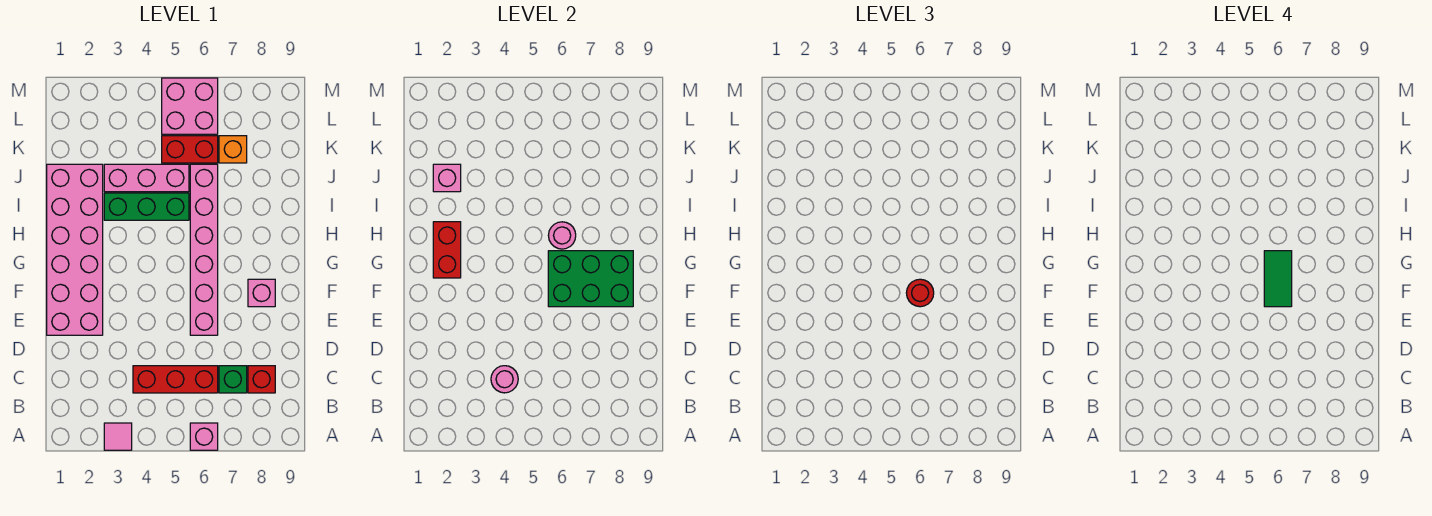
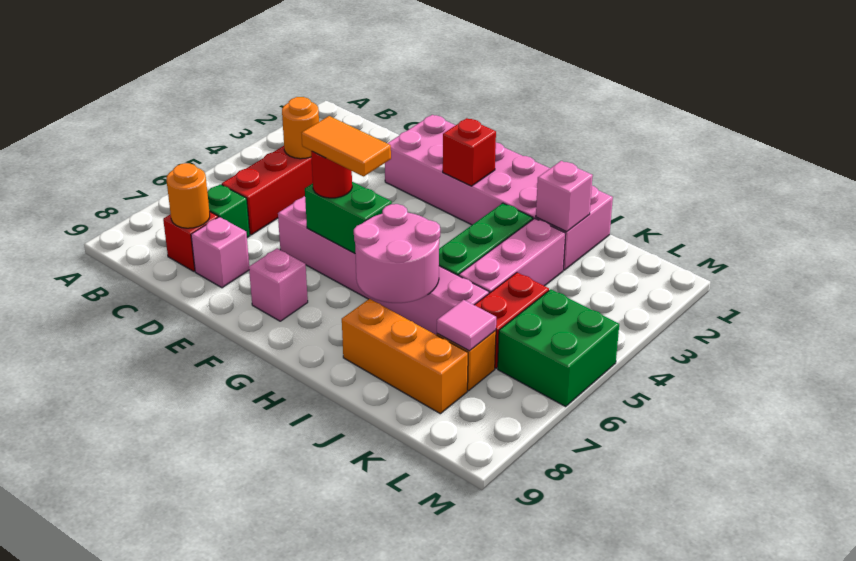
pink tile A3 level 1 -> pink tile K7 level 2
pink brick A6 level 1 -> pink brick D8 level 1
pink round brick C4 level 2 -> orange round brick C4 level 2
none -> orange round brick C8 level 2
green brick F6:G8 level 2 -> green brick F6:G6 level 2
green tile F6:G6 level 4 -> orange tile F6:G6 level 4
red brick G2:H2 level 2 -> red brick G2 level 2
pink round brick H6 level 2 -> pink round brick H6:I7 level 2
none -> orange brick I8:K8 level 1
pink brick L5:M6 level 1 -> green brick L5:M6 level 1

